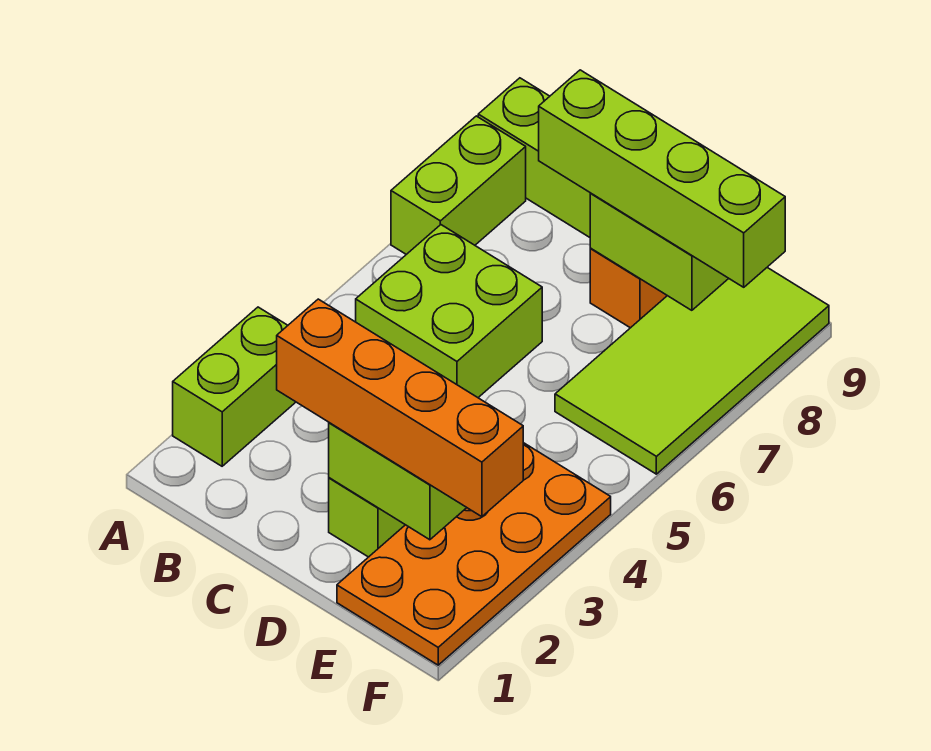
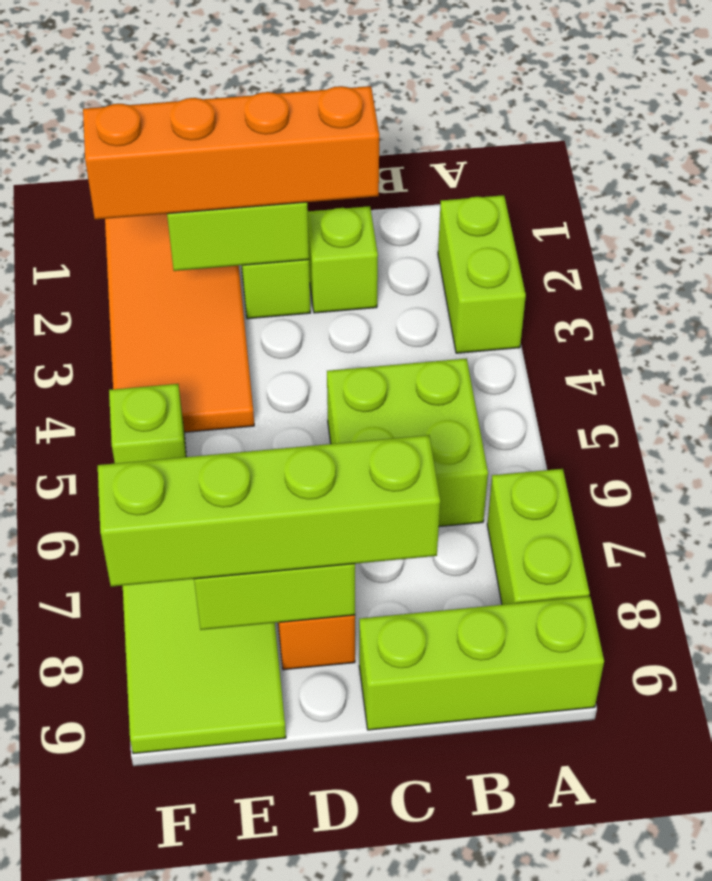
none -> lime brick C2 level 1
orange plate E1:F4 level 1 -> orange tile E1:F4 level 1
none -> lime brick F5 level 1

